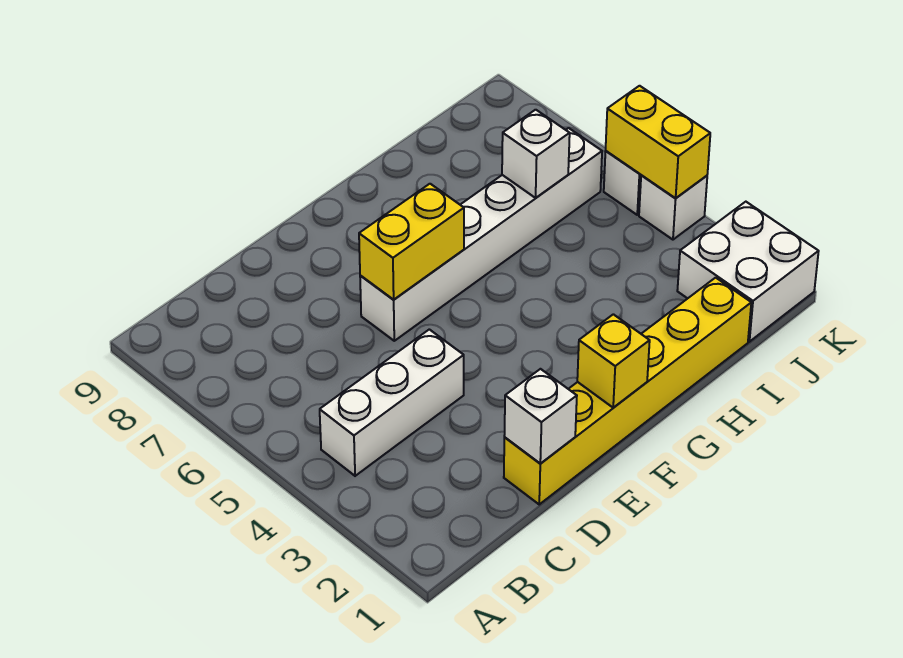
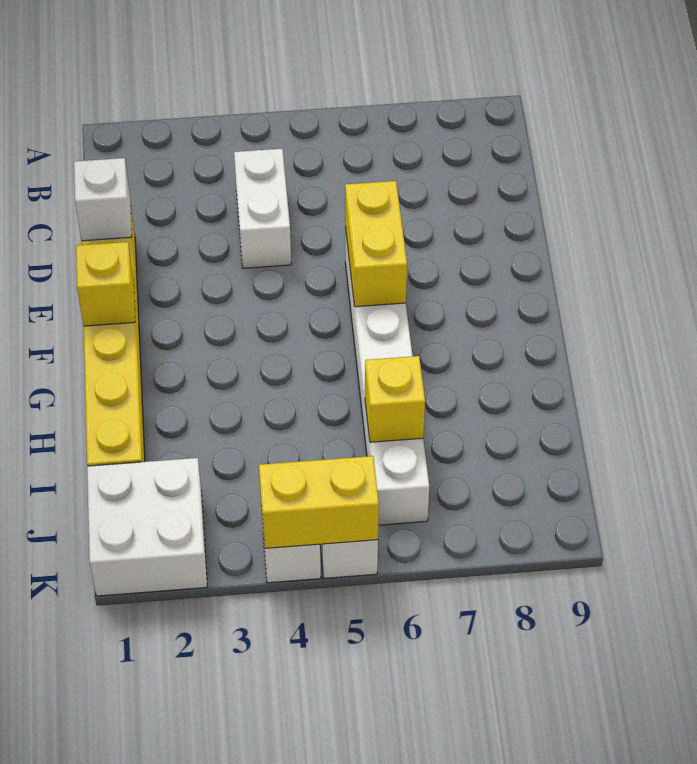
white brick B4:D4 level 1 -> white brick C4:D4 level 1
white brick I6 level 2 -> yellow brick I6 level 2

